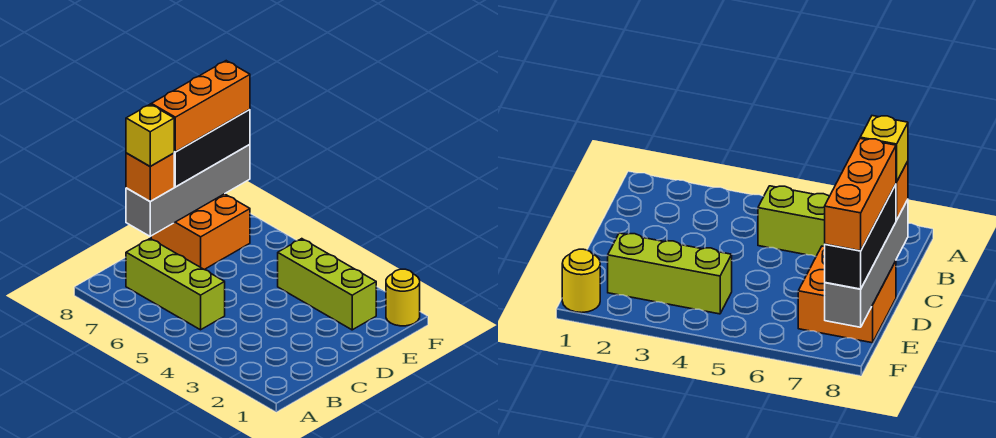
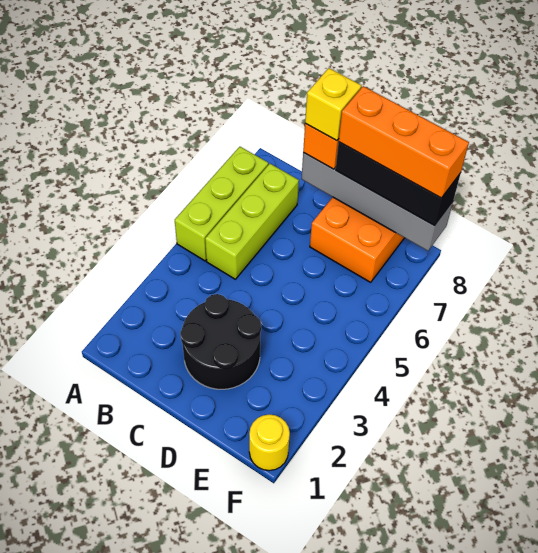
none -> black round brick C2:D3 level 1
lime brick E2:E4 level 1 -> lime brick A5:A7 level 1

